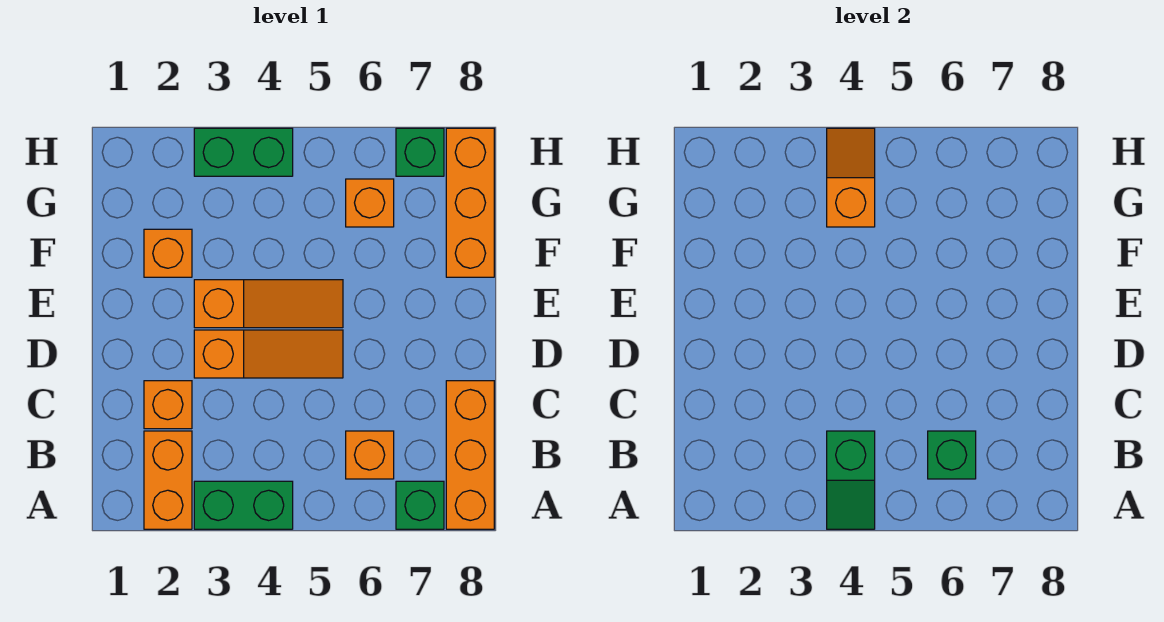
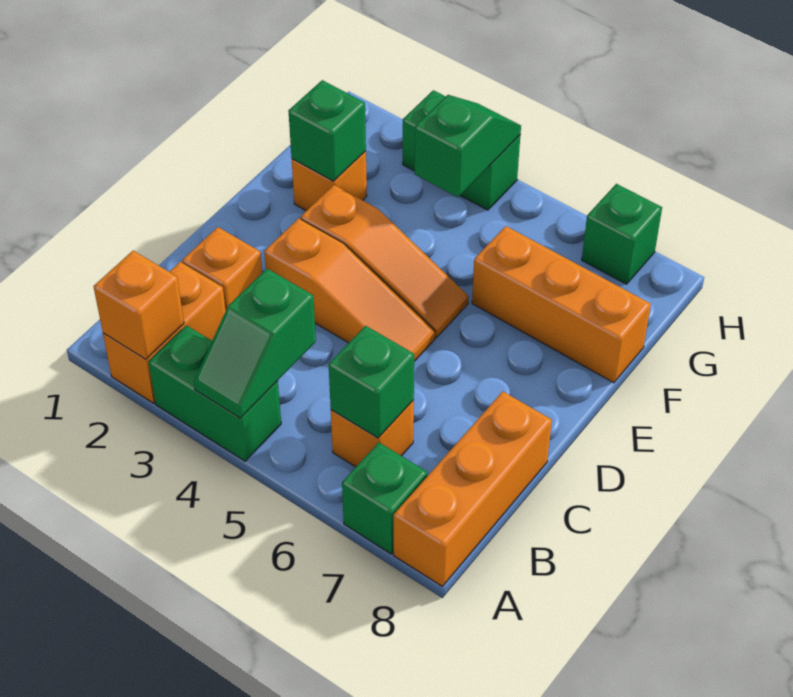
none -> green brick F2 level 2
orange brick F8:H8 level 1 -> orange brick F6:F8 level 1
orange slope G4:H4 level 2 top G -> green slope G4:H4 level 2 top G
orange brick G6 level 1 -> orange brick A2 level 2

